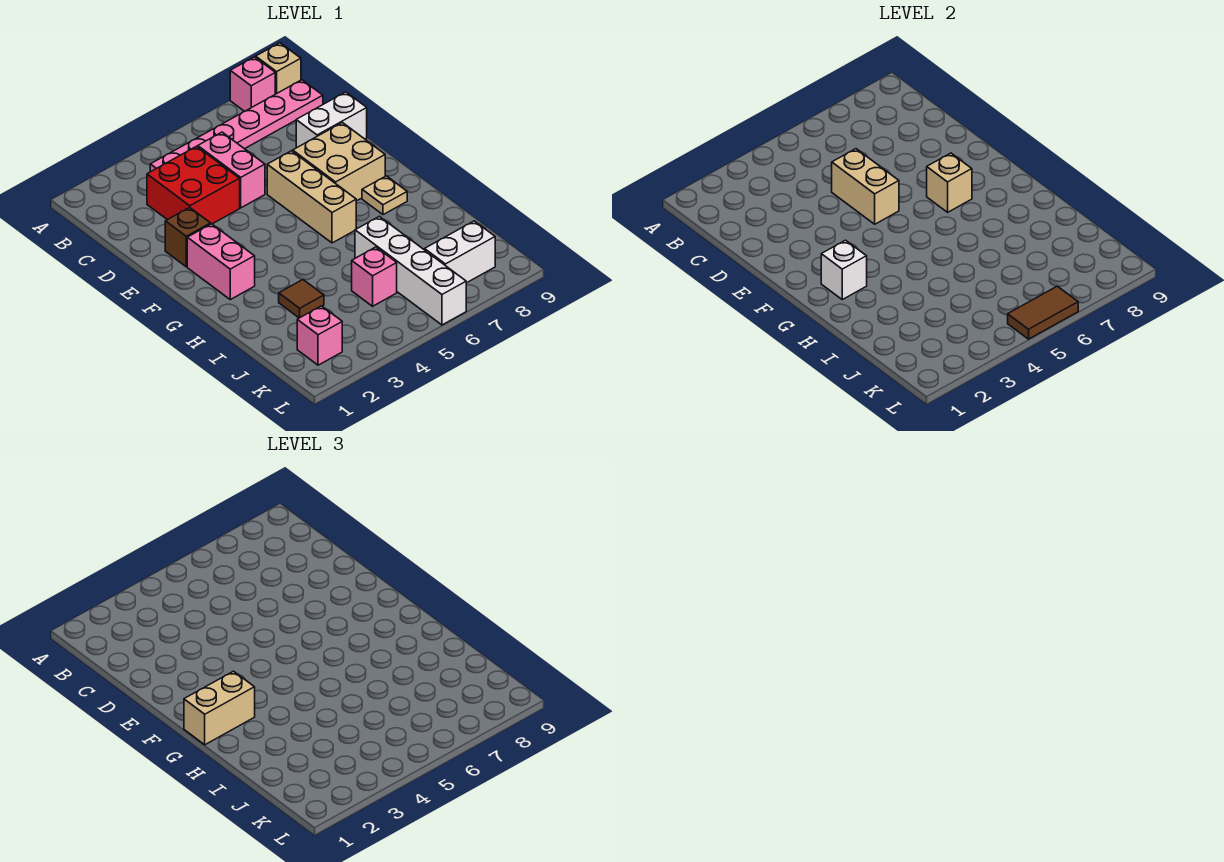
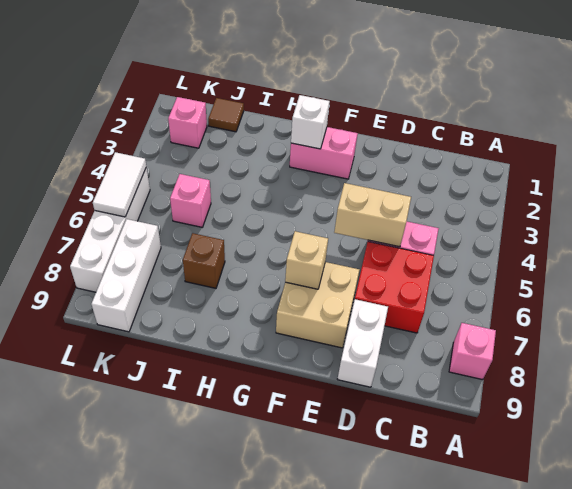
tan brick A9 level 1 -> none
pink plate B4:B9 level 1 -> none
red brick C3:D4 level 1 -> red brick C6:D7 level 1
brown brick E2 level 1 -> brown brick I7 level 1
tan brick E6:G6 level 1 -> none
tan brick G1:G2 level 3 -> none
tan plate G8 level 1 -> none
brown tile I3 level 1 -> brown tile J1 level 1
white brick I6:L6 level 1 -> white brick L5:L8 level 1
white brick K7:K8 level 1 -> white brick K7:K9 level 1
brown tile L5:L6 level 2 -> white tile L5:L6 level 2

